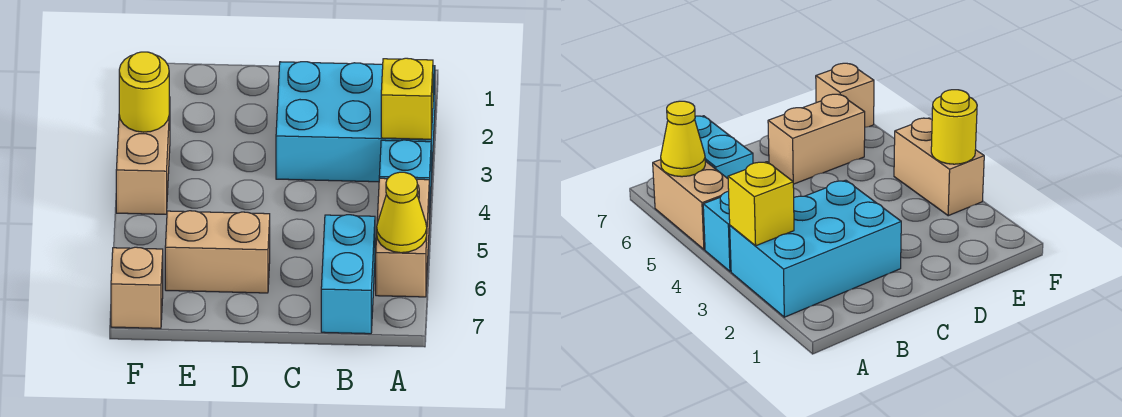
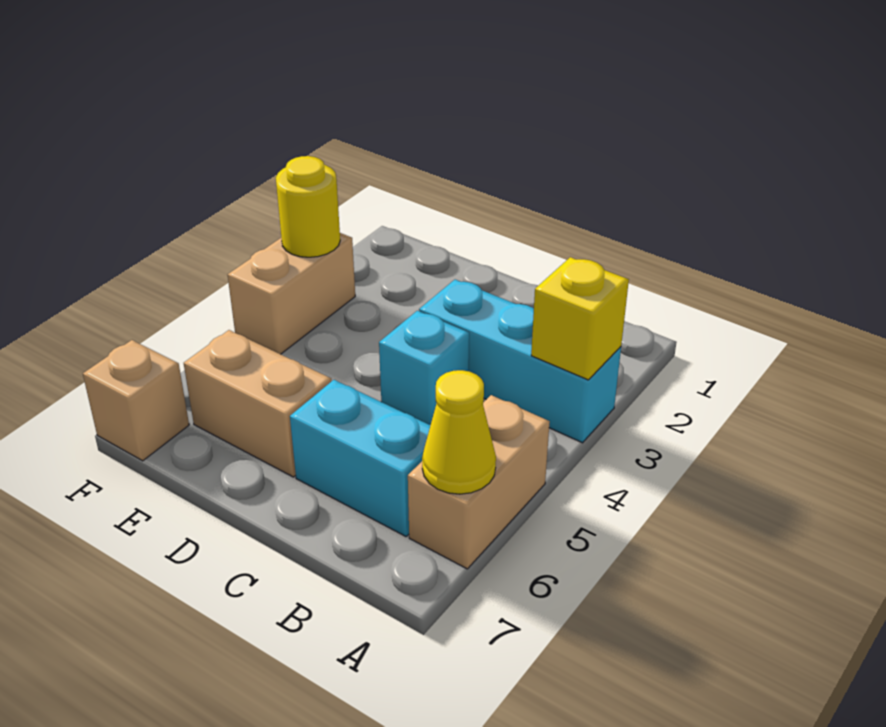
cyan brick A2:C3 level 1 -> cyan brick A3:C3 level 1
cyan brick A4 level 1 -> cyan brick C4 level 1
cyan brick B6:B7 level 1 -> cyan brick B6:C6 level 1

